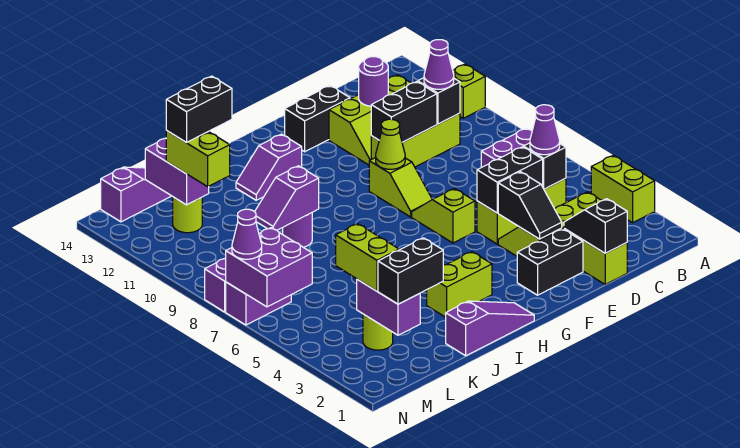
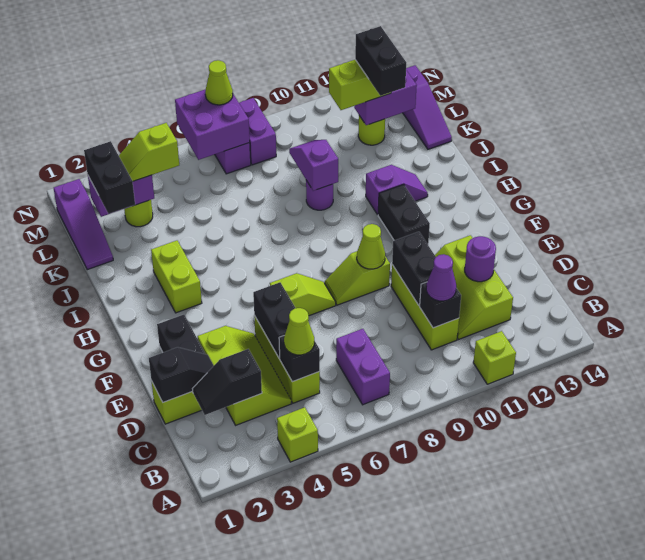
lime brick A3:A4 level 1 -> lime brick A4 level 1
purple cone C5 level 3 -> lime cone C5 level 3
black slope E3:E4 level 2 top 4 -> black slope C2:C3 level 2 top 3
black brick E13:F13 level 1 -> black brick G11:H11 level 1
purple slope H1:J1 level 1 top J -> purple slope K1:M1 level 1 top M
purple slope H12:I12 level 1 top H -> purple slope I11:I12 level 1 top 11
lime brick L3:L4 level 3 -> lime slope L3:L4 level 3 top 4
purple cone N7 level 3 -> lime cone N7 level 3

